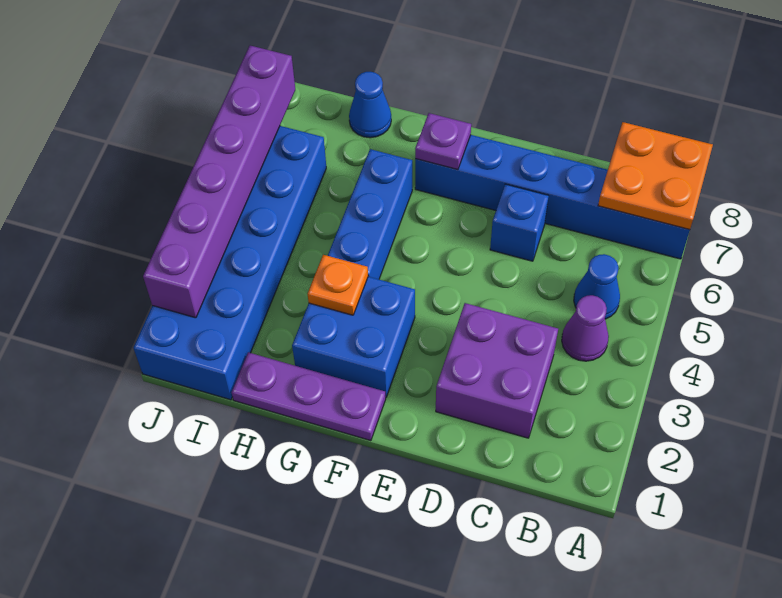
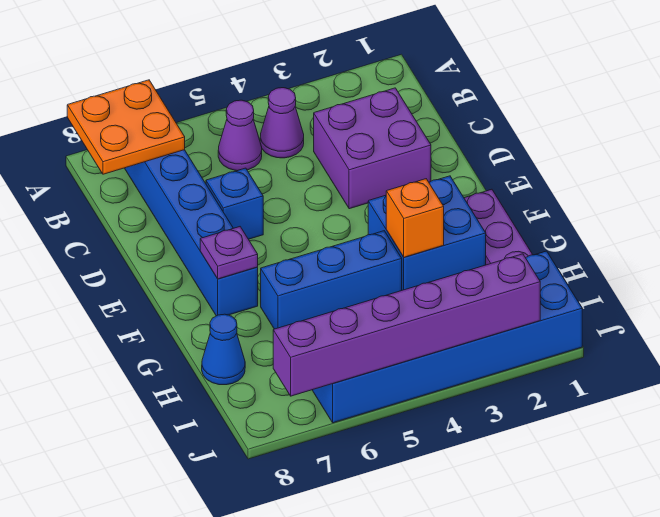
blue cone B5 level 1 -> purple cone B5 level 1
orange plate G3 level 2 -> orange brick G3 level 2

